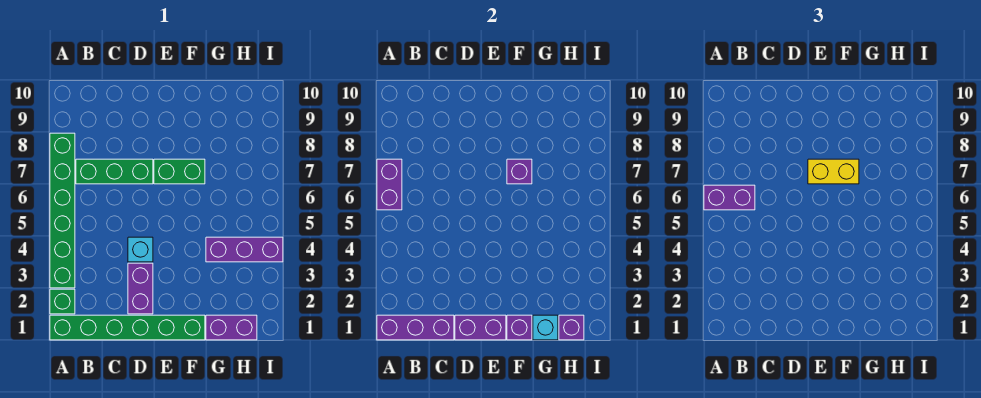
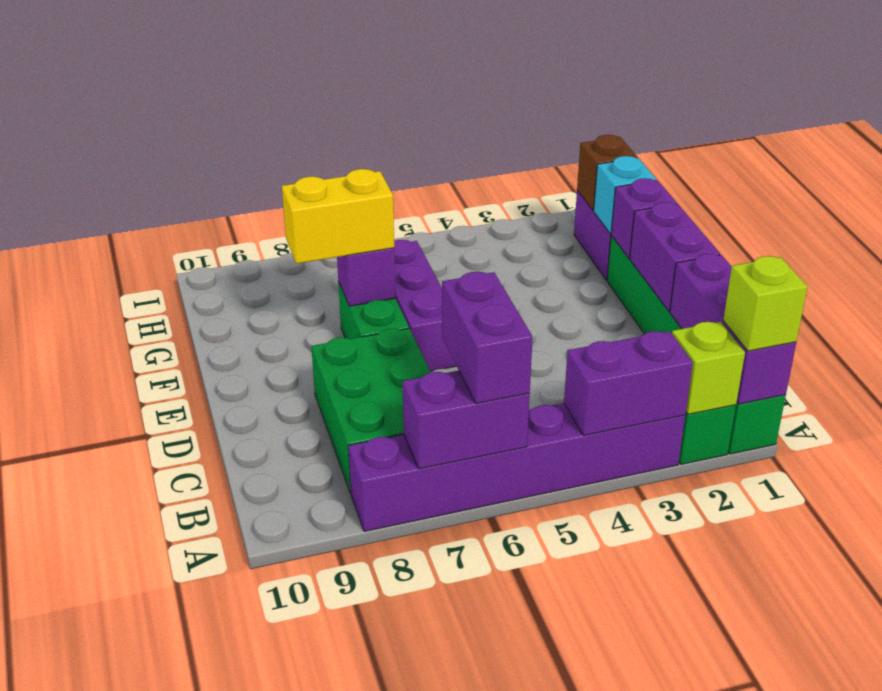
none -> lime brick A1 level 3
none -> lime brick A2 level 2
green brick A3:A8 level 1 -> purple brick A3:A8 level 1
green brick B7:D7 level 1 -> green brick B7:D8 level 1
purple brick D2:D3 level 1 -> purple brick A3:A4 level 2
cyan brick D4 level 1 -> none
yellow brick E7:F7 level 3 -> yellow brick F7:F8 level 3
purple brick G4:I4 level 1 -> purple brick E6:G6 level 1
purple brick H1 level 2 -> brown brick H1 level 2

